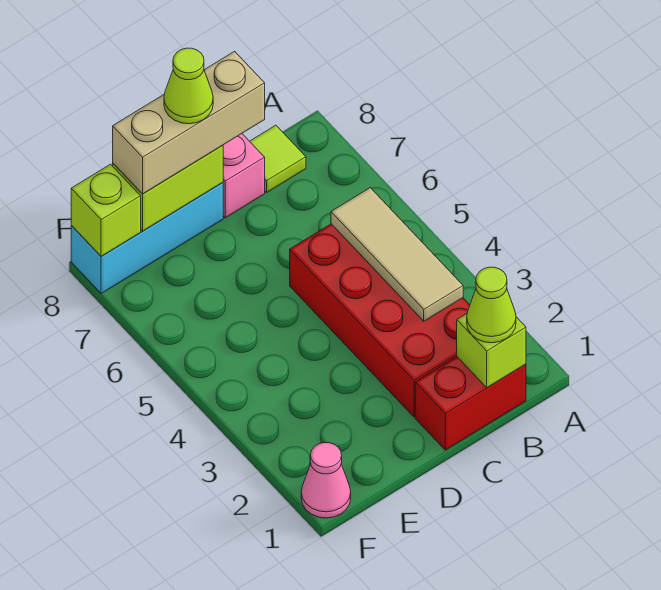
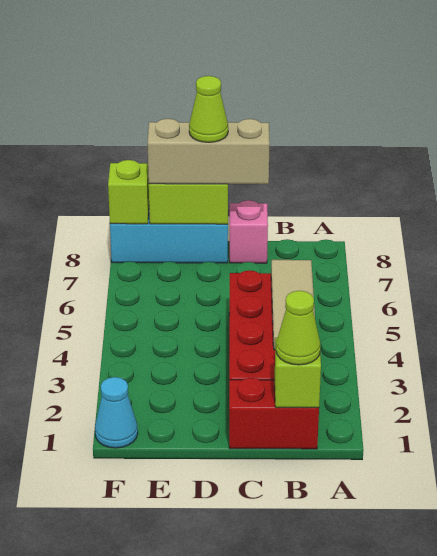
lime tile B8 level 1 -> none
pink cone F1 level 1 -> cyan cone F1 level 1

